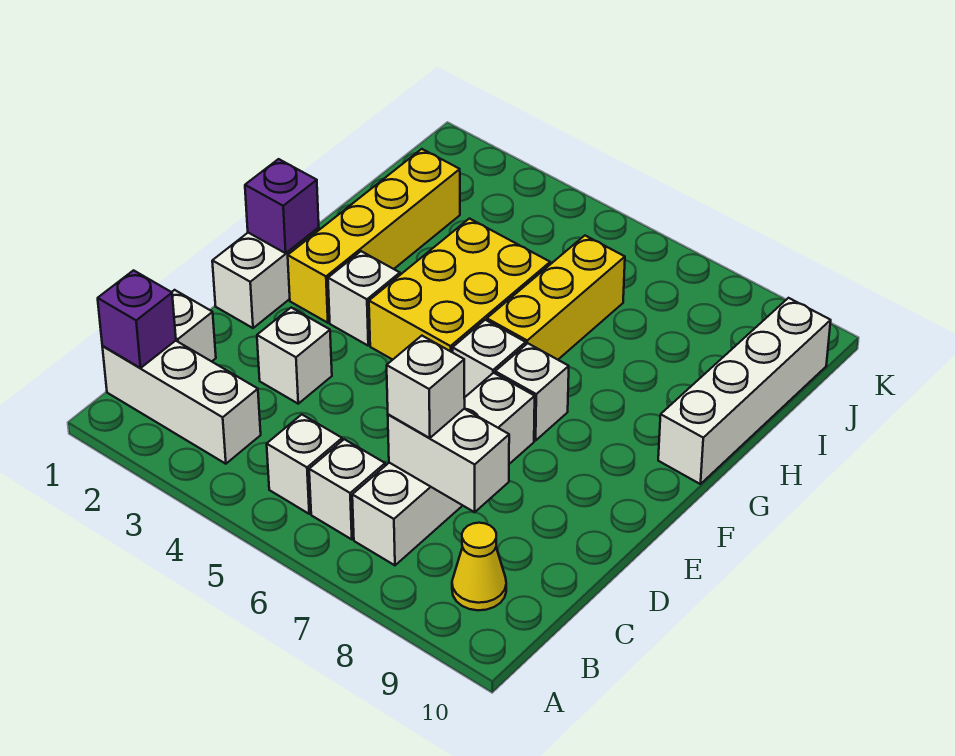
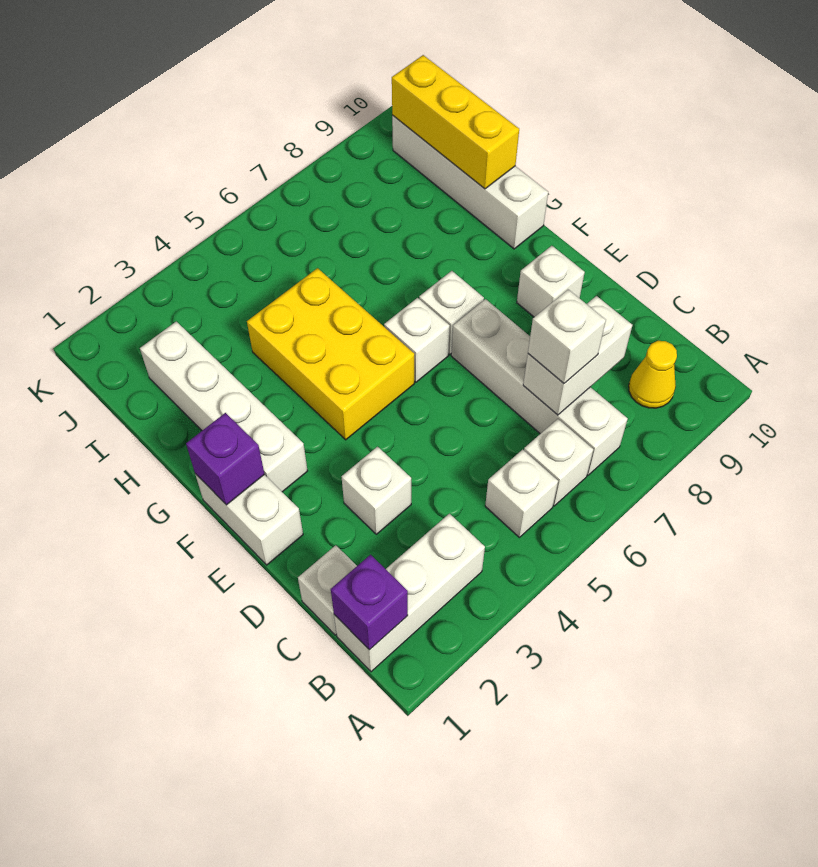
yellow brick F2:I2 level 1 -> white brick F2:I2 level 1
white brick F3 level 1 -> white brick E9 level 1
yellow brick G6:I6 level 1 -> yellow brick H10:J10 level 2

